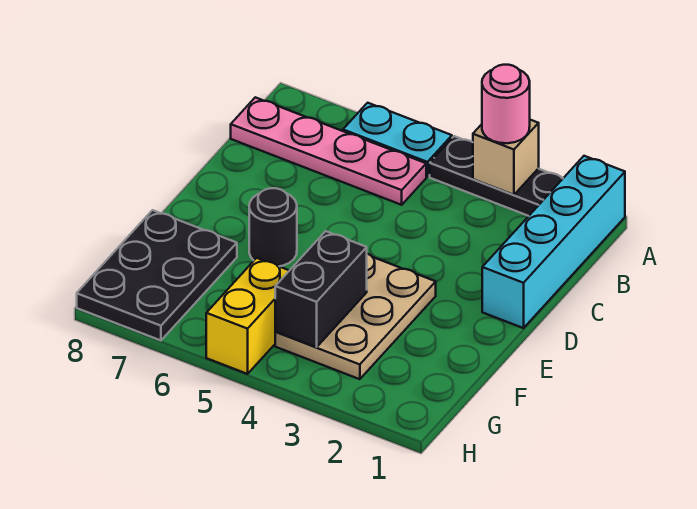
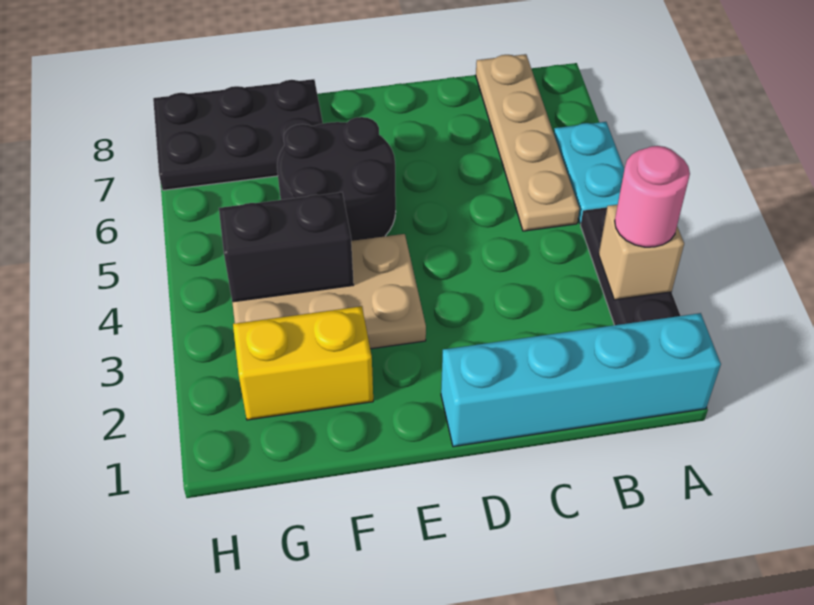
pink plate B5:B8 level 1 -> tan plate B5:B8 level 1
black round brick E6 level 1 -> black round brick E5:F6 level 1
yellow brick G5:H5 level 1 -> yellow brick F2:G2 level 1

